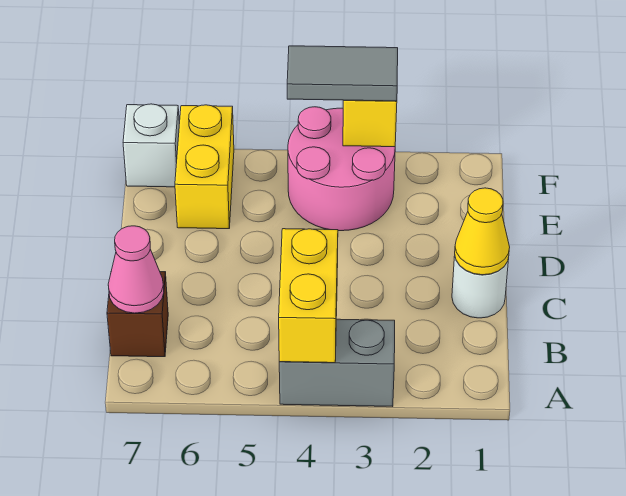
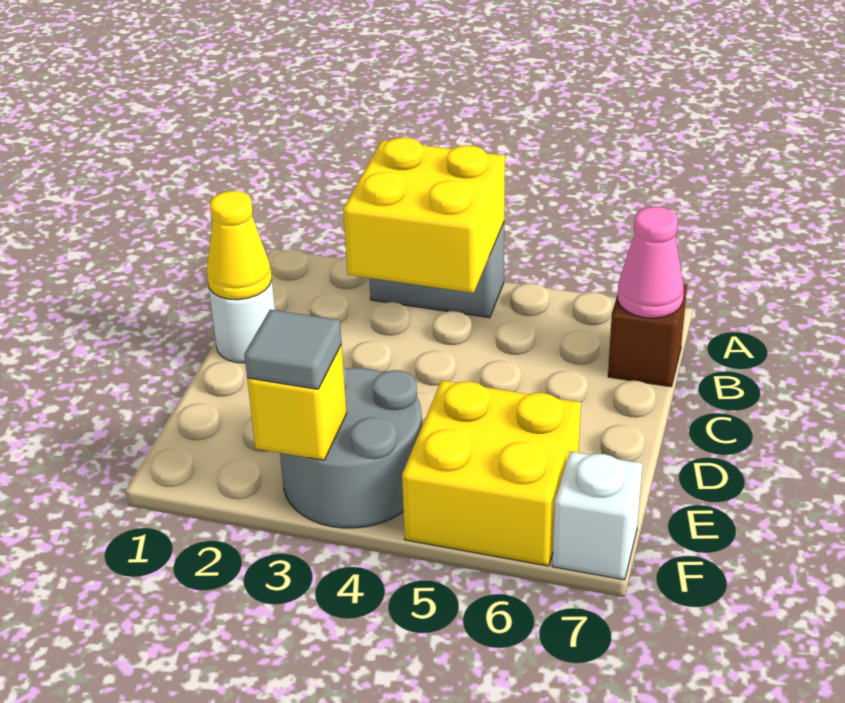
yellow brick A4:B4 level 2 -> yellow brick A3:B4 level 2
pink round brick E3:F4 level 1 -> grey round brick E3:F4 level 1
yellow brick E6:F6 level 1 -> yellow brick E5:F6 level 1
grey tile F3:F4 level 3 -> grey tile F3 level 3

